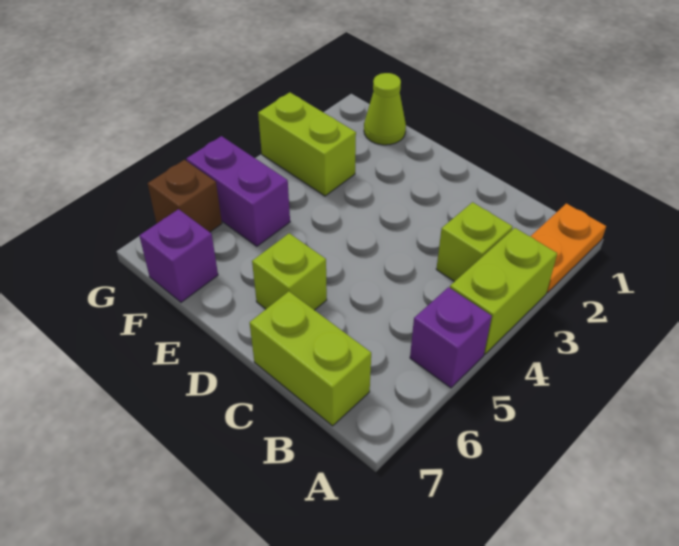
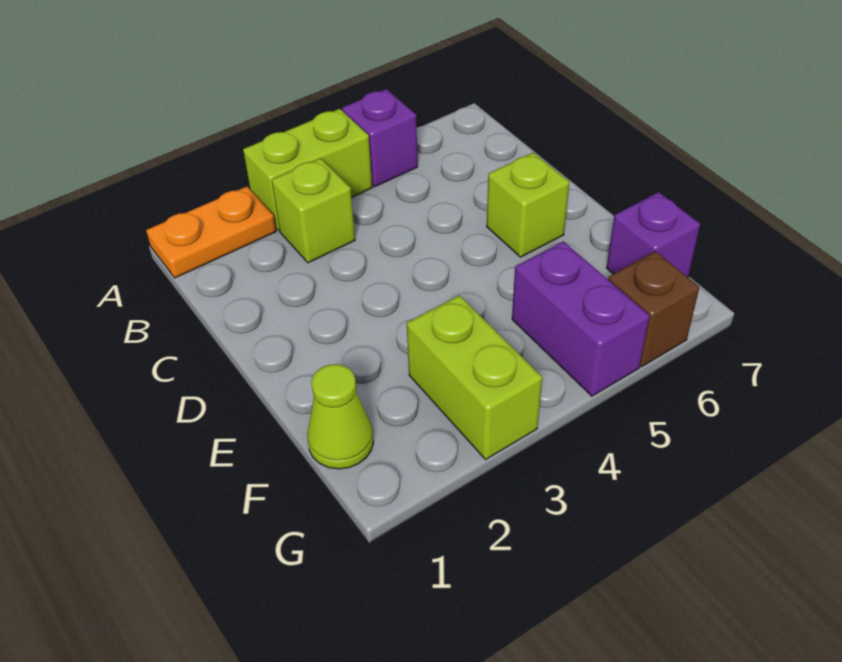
lime brick B7:C7 level 1 -> none

